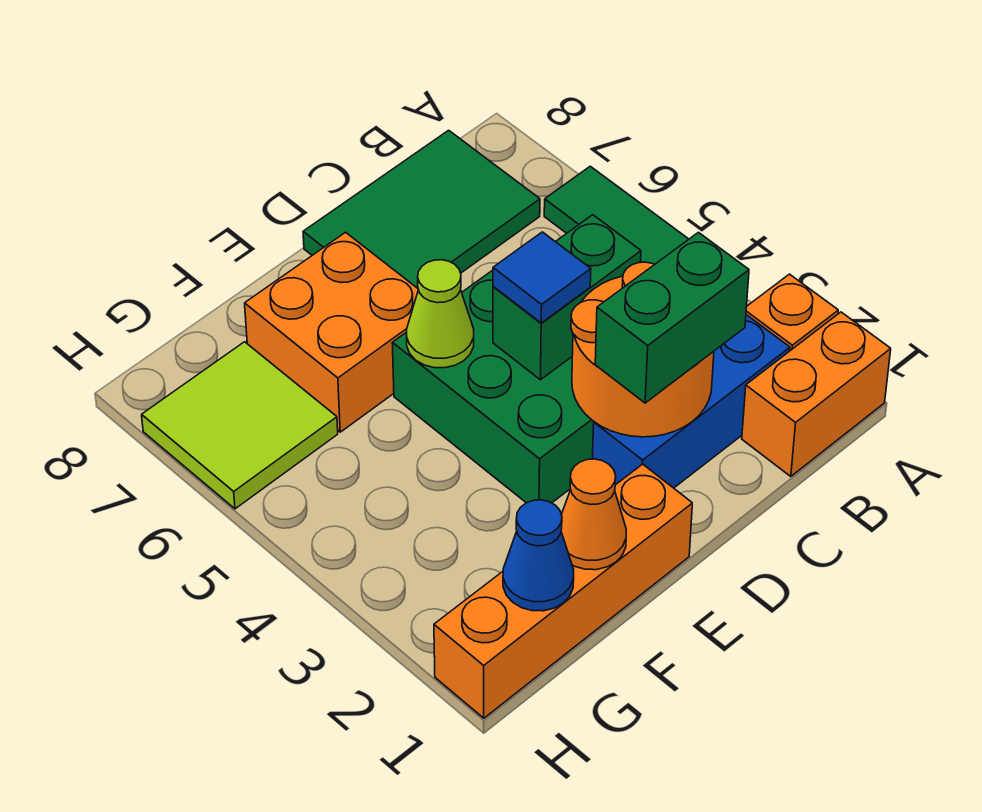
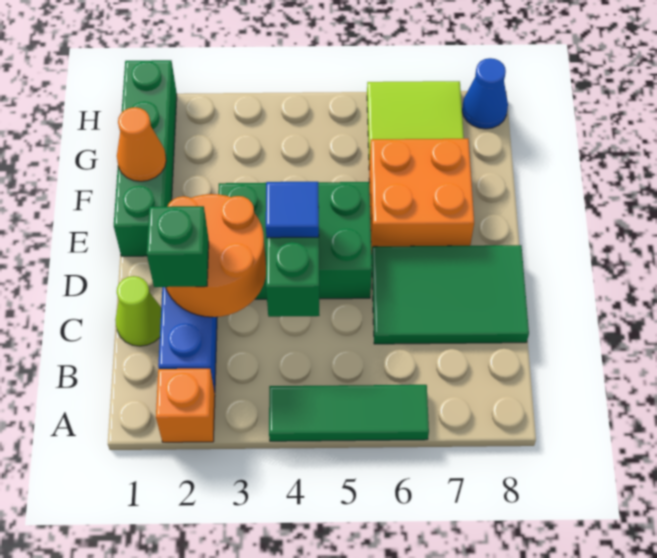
orange brick A1:B1 level 1 -> none
green tile B7:D8 level 1 -> green tile C6:D8 level 1
green brick C2:D2 level 3 -> green brick C2 level 3
orange brick E1:H1 level 1 -> green brick E1:H1 level 1
lime cone E5 level 2 -> lime cone C1 level 1
blue cone G1 level 2 -> blue cone H8 level 1

